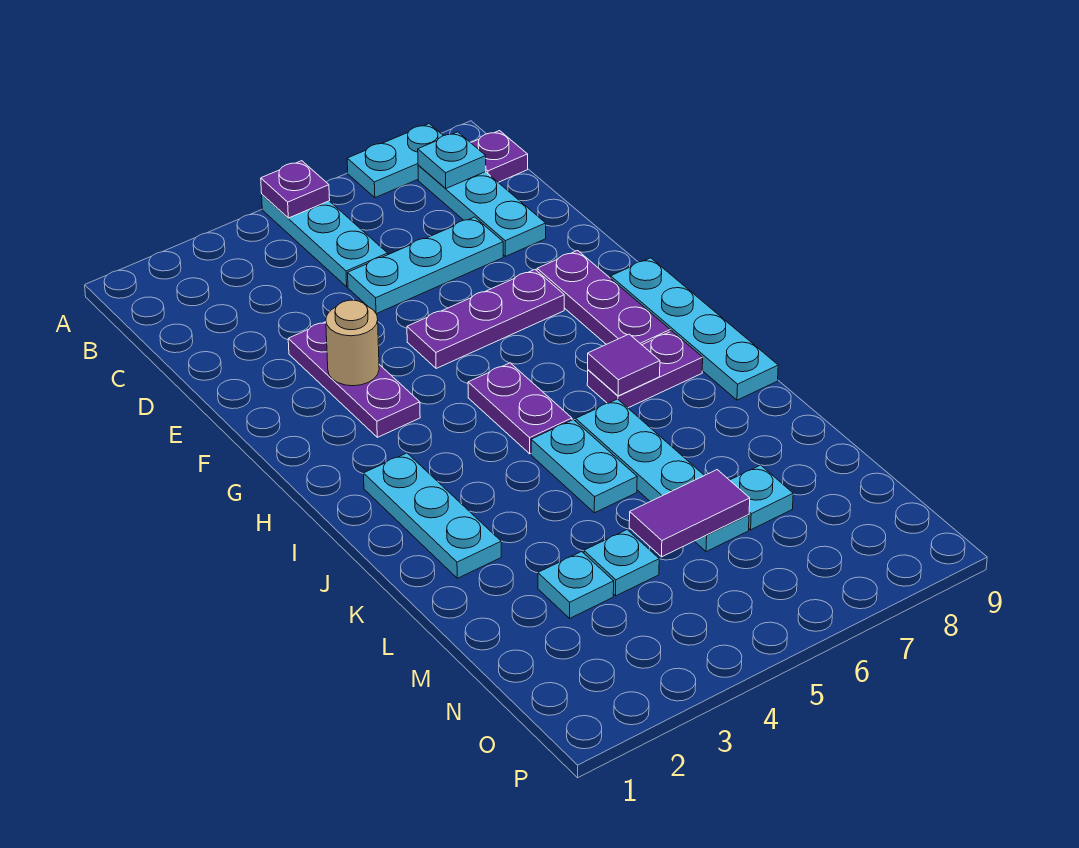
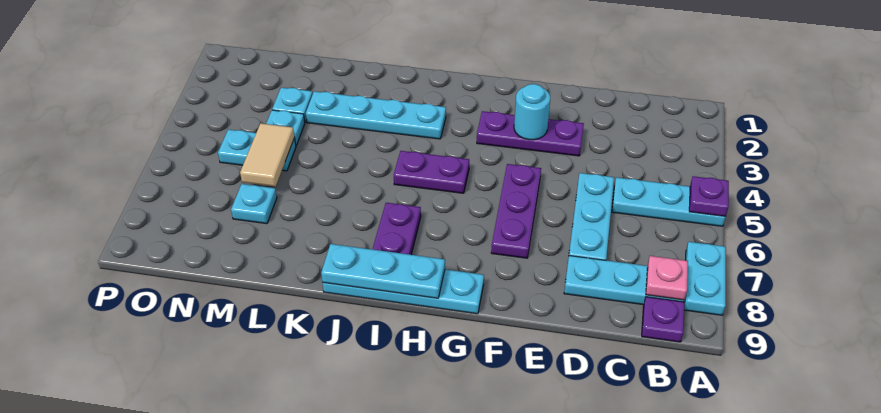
cyan plate B8 level 2 -> pink plate B8 level 2
tan round brick F3 level 2 -> cyan round brick F3 level 2
purple plate F8:H8 level 1 -> none
cyan plate I2:K2 level 1 -> cyan plate H9:J9 level 2
purple tile I7 level 2 -> none
cyan plate J5:K5 level 1 -> cyan plate M5:N5 level 1
cyan plate J6:M6 level 1 -> cyan plate I3:L3 level 1
purple tile M5:M6 level 2 -> tan tile M5:M6 level 2

